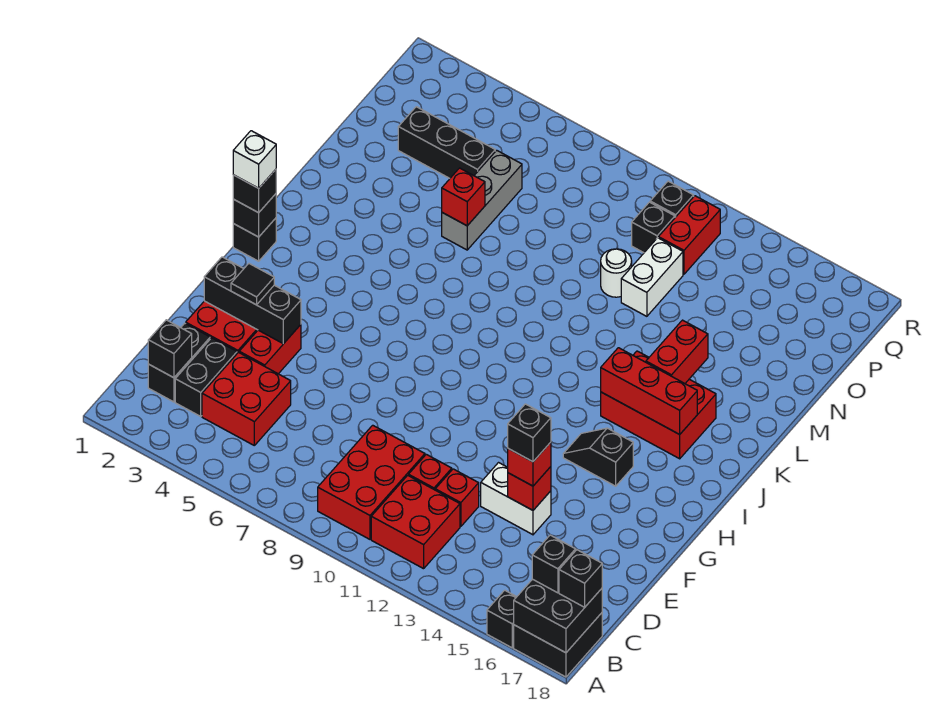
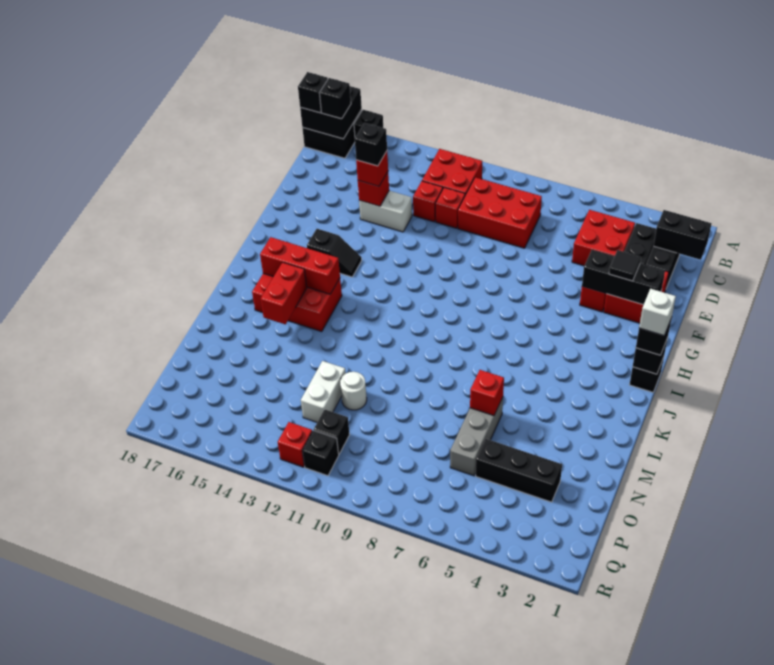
red brick B9:D10 level 1 -> red brick C8:D10 level 1
black brick C2 level 2 -> black brick C1:C2 level 2
red brick P12:Q12 level 1 -> red brick Q12 level 1

